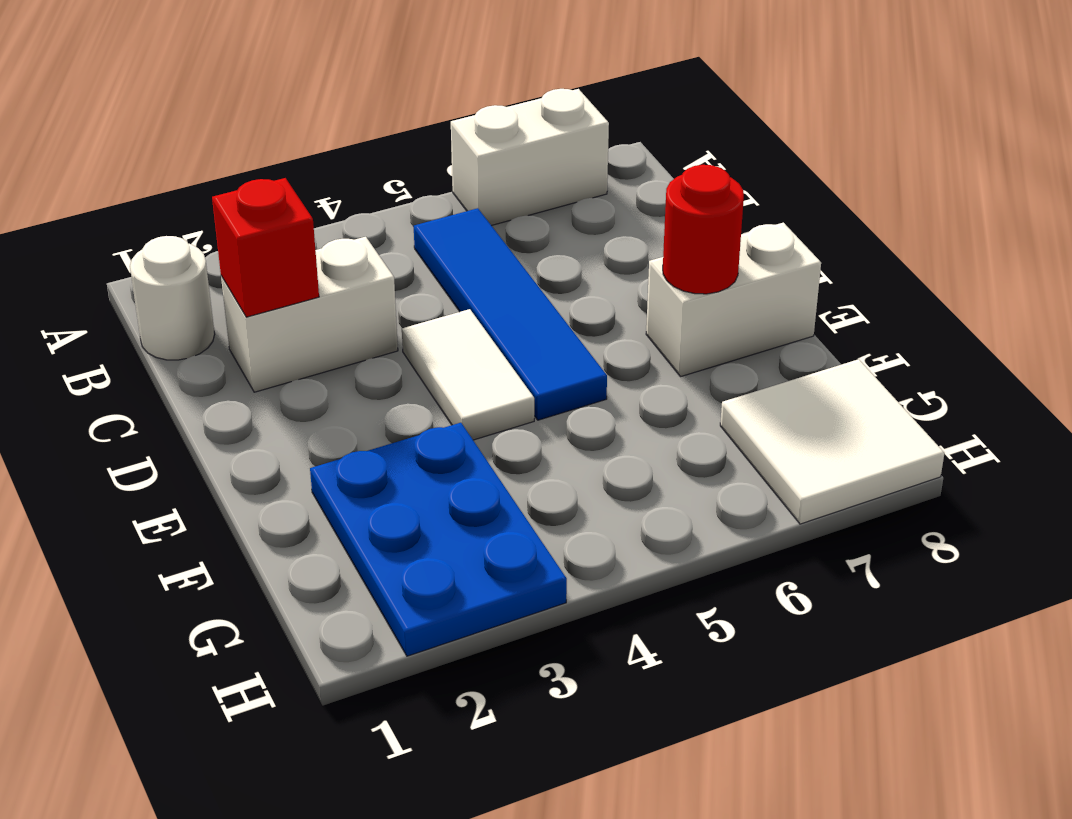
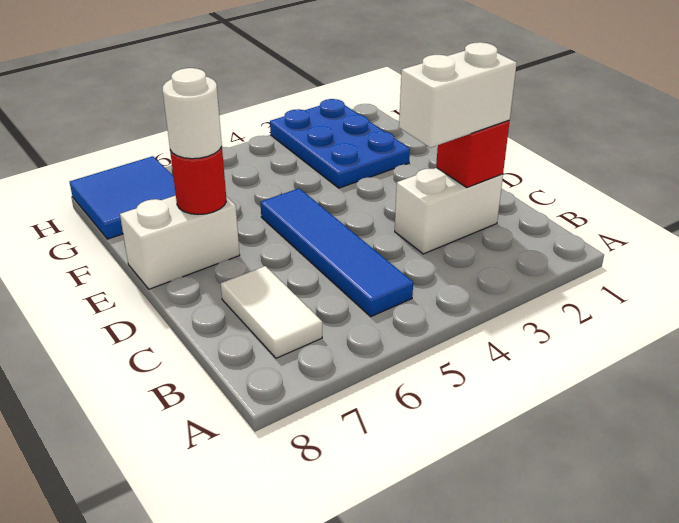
white brick A6:A7 level 1 -> white brick C2:C3 level 3
white round brick B1 level 1 -> white round brick E7 level 3
white tile D4:E4 level 1 -> white tile B7:C7 level 1
white tile G7:H8 level 1 -> blue tile G7:H8 level 1

